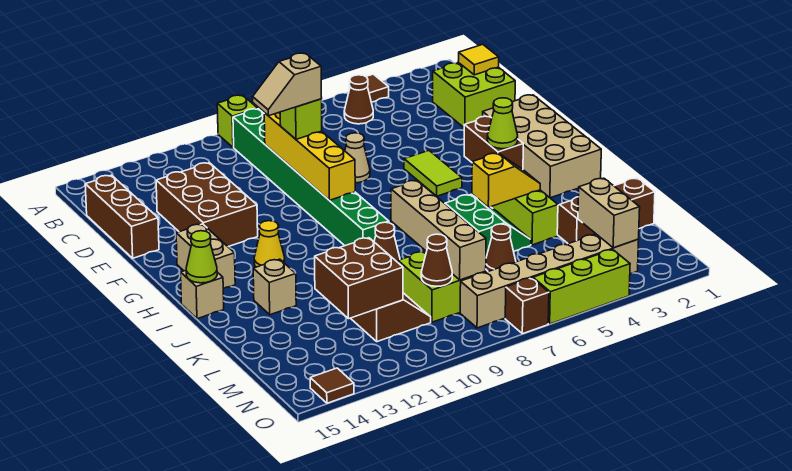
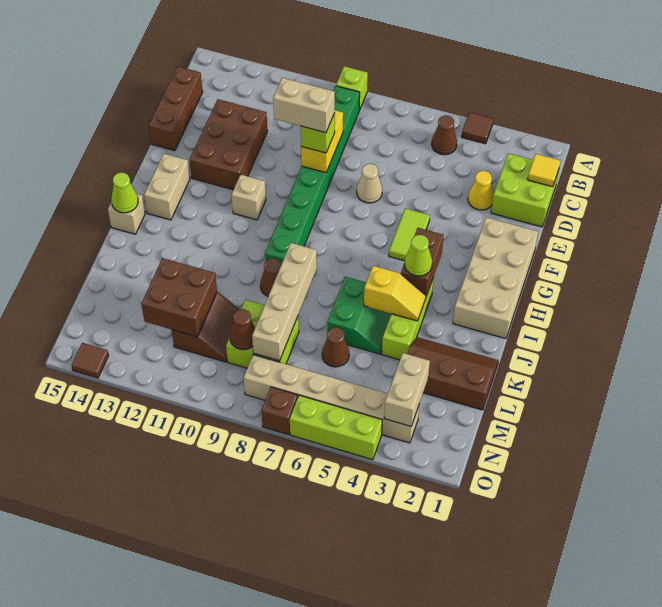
yellow brick D9:G9 level 2 -> yellow brick D9:E9 level 2
tan slope E9:E10 level 4 top 9 -> tan brick E9:E10 level 4
yellow cone H12 level 1 -> yellow cone D3 level 1
tan brick J13 level 1 -> tan brick G11 level 1

